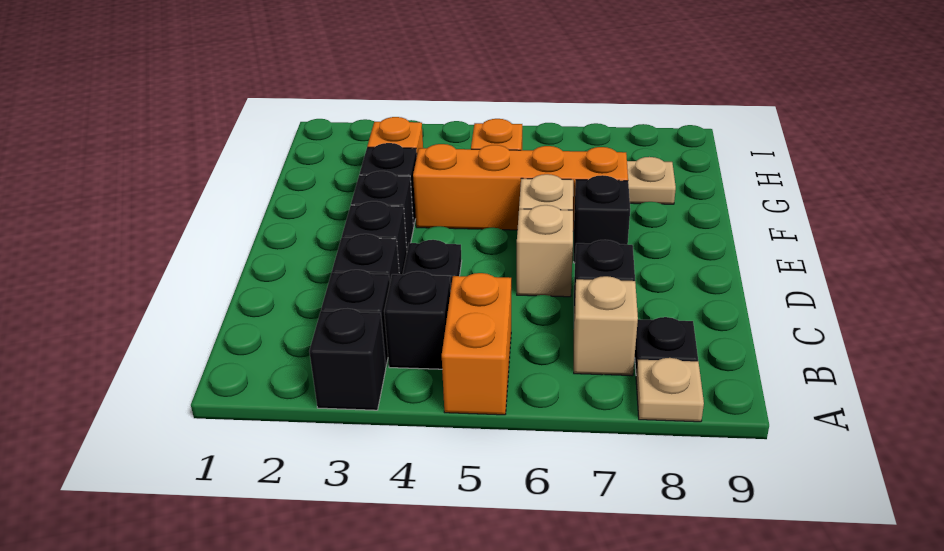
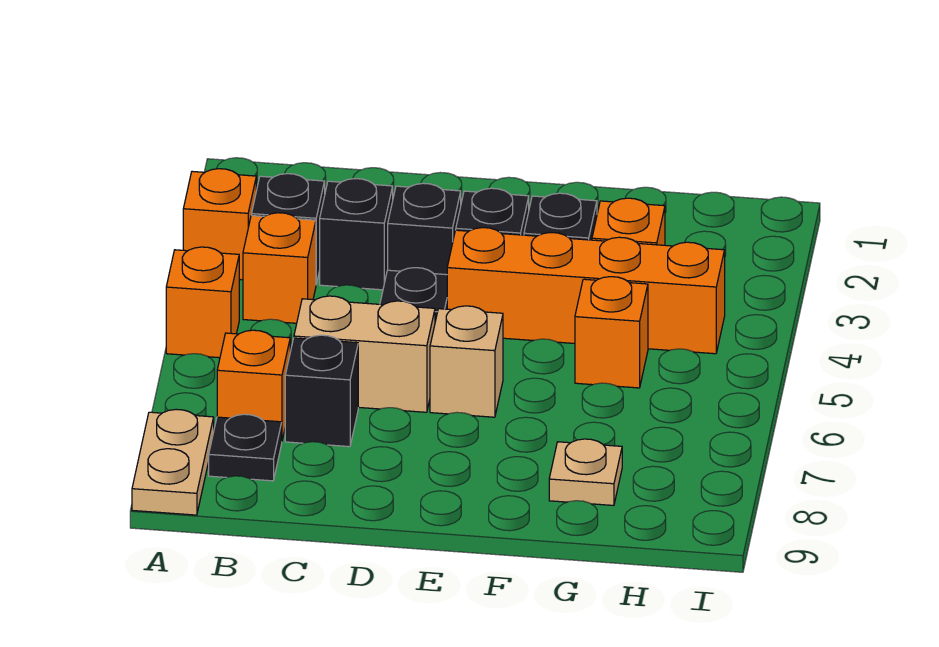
black brick A3 level 1 -> orange brick A3 level 1
orange brick A5:B5 level 1 -> orange brick A5 level 1
tan plate A8 level 1 -> tan plate A8:A9 level 1
black brick B4 level 1 -> orange brick B4 level 1
tan brick B7 level 1 -> orange brick B7 level 1
tan brick D6 level 1 -> tan brick C6:D6 level 1
black brick E7 level 1 -> none
orange brick F4:F7 level 1 -> orange brick E4:H4 level 1

